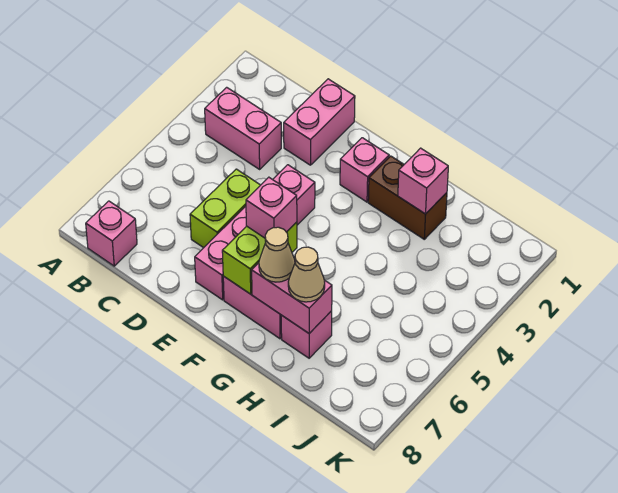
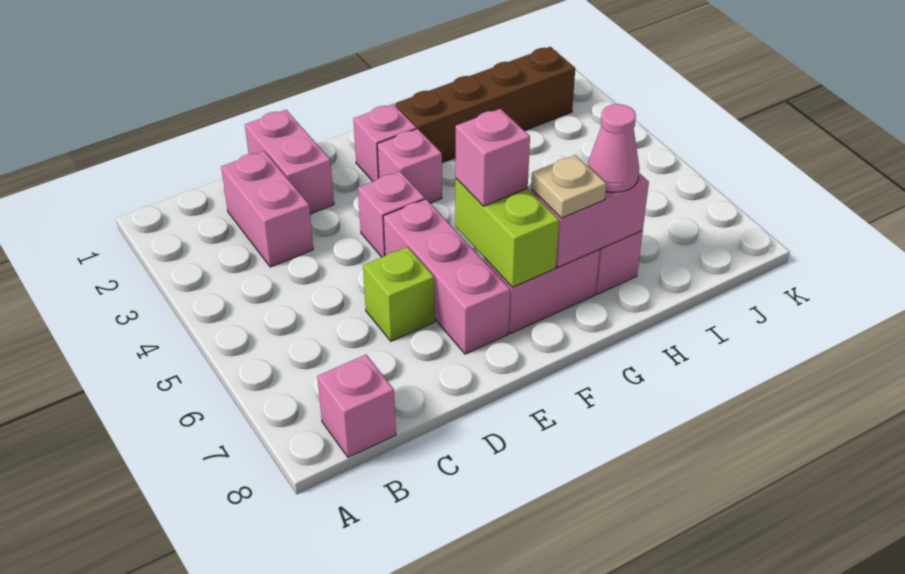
pink brick B3:C3 level 1 -> pink brick C2:C3 level 1
lime brick D5:D6 level 1 -> lime brick D6 level 1
brown brick G2:H2 level 1 -> brown brick G2:J2 level 1
tan cone G7 level 3 -> tan plate G7 level 3
pink brick H2 level 2 -> pink brick F3 level 1
tan cone H7 level 3 -> pink cone H7 level 3

